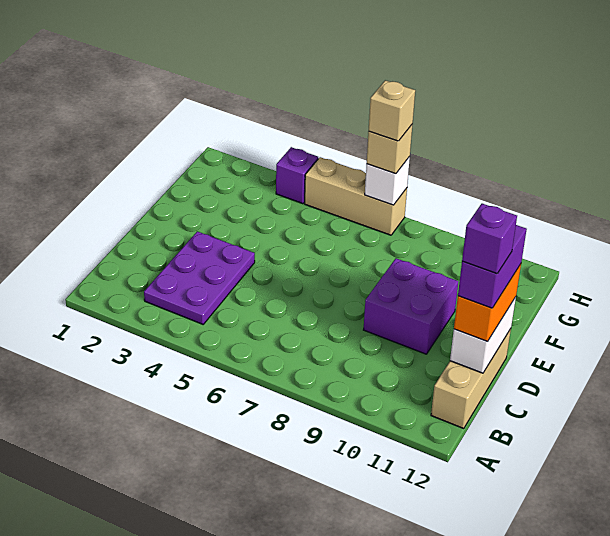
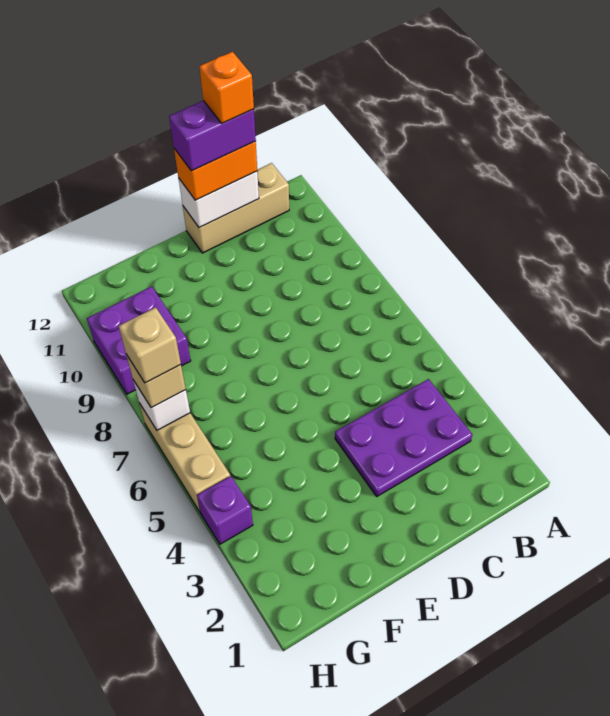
purple brick C12 level 5 -> orange brick C12 level 5
purple brick D9:E10 level 1 -> purple brick G9:H10 level 1

